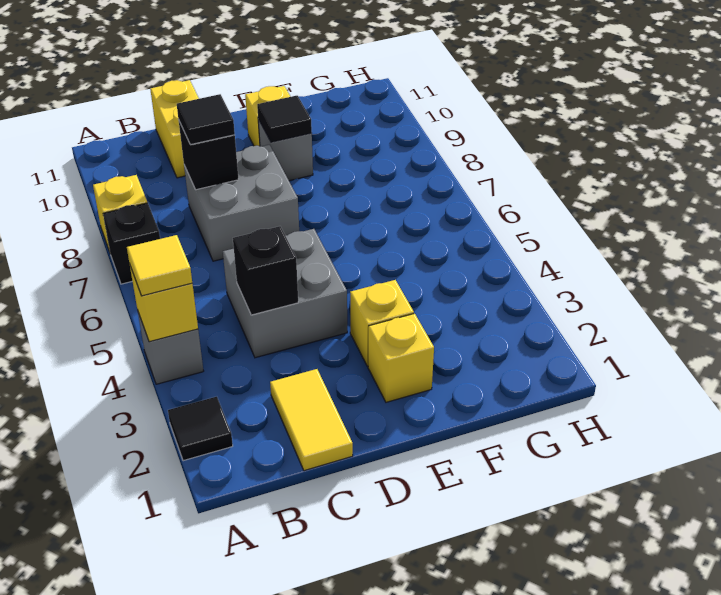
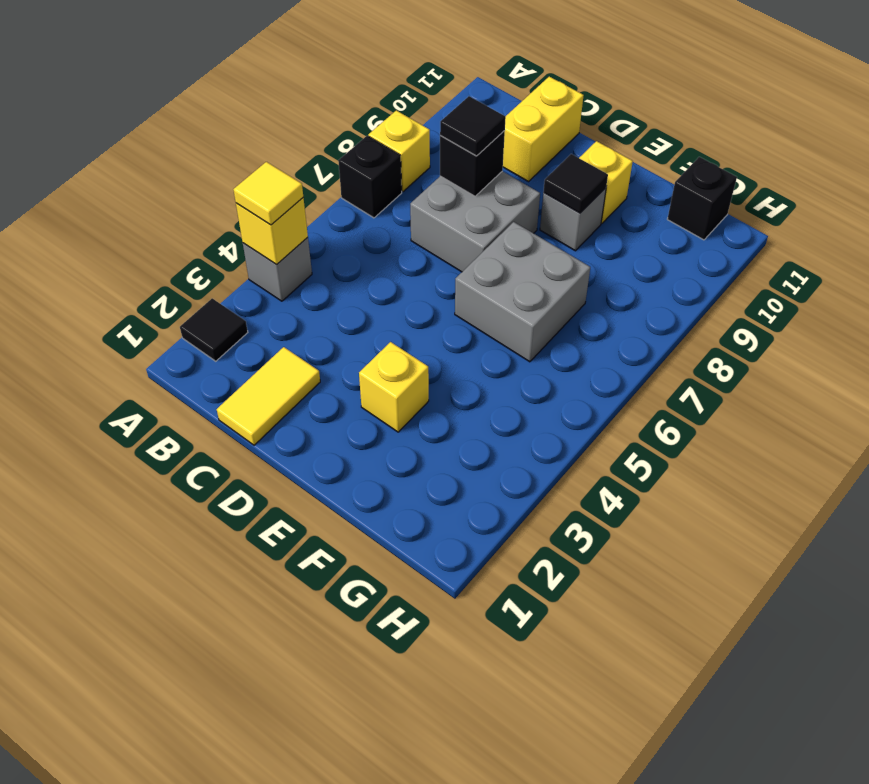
grey brick C4:D5 level 1 -> grey brick E6:F7 level 1
black brick C4 level 2 -> black brick G11 level 1
yellow brick E2 level 1 -> none

